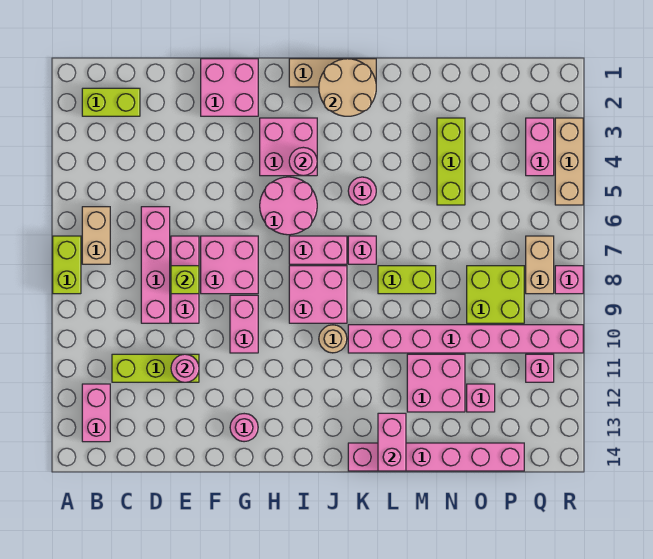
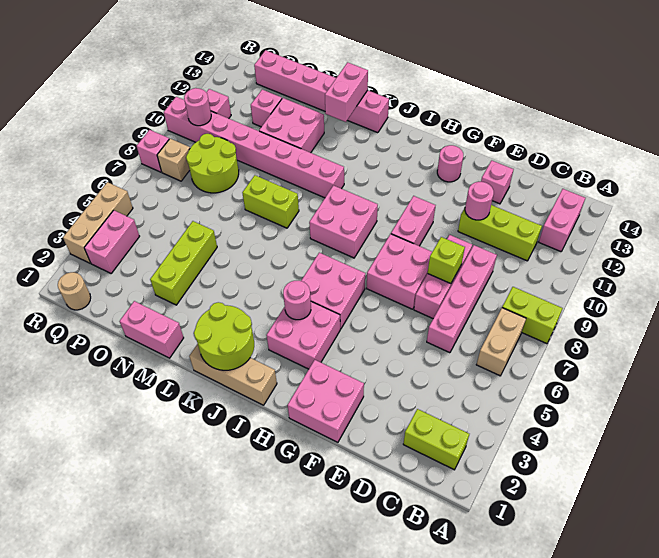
lime brick A7:A8 level 1 -> lime brick A8:B8 level 1
pink round brick H5:I6 level 1 -> pink brick H5:I6 level 1
pink brick I7:J7 level 1 -> pink brick M1:N1 level 1
tan round brick J1:K2 level 2 -> lime round brick J1:K2 level 2
tan round brick J10 level 1 -> tan round brick Q1 level 1
pink round brick K5 level 1 -> pink round brick Q10 level 2
pink brick K7 level 1 -> pink brick E13 level 1
lime brick O8:P9 level 1 -> lime round brick O8:P9 level 1
tan brick Q7:Q8 level 1 -> tan brick Q8 level 1

